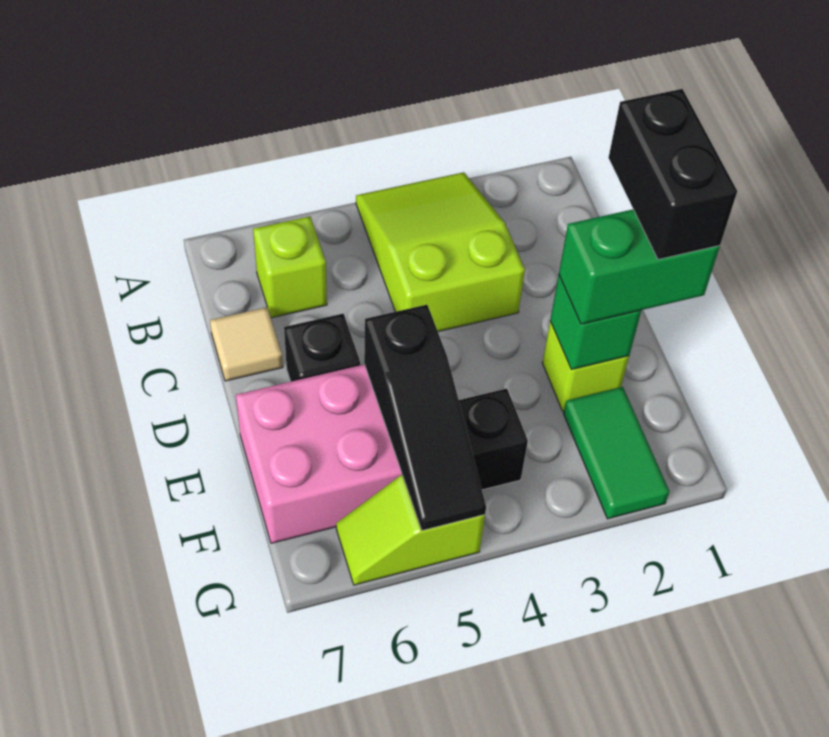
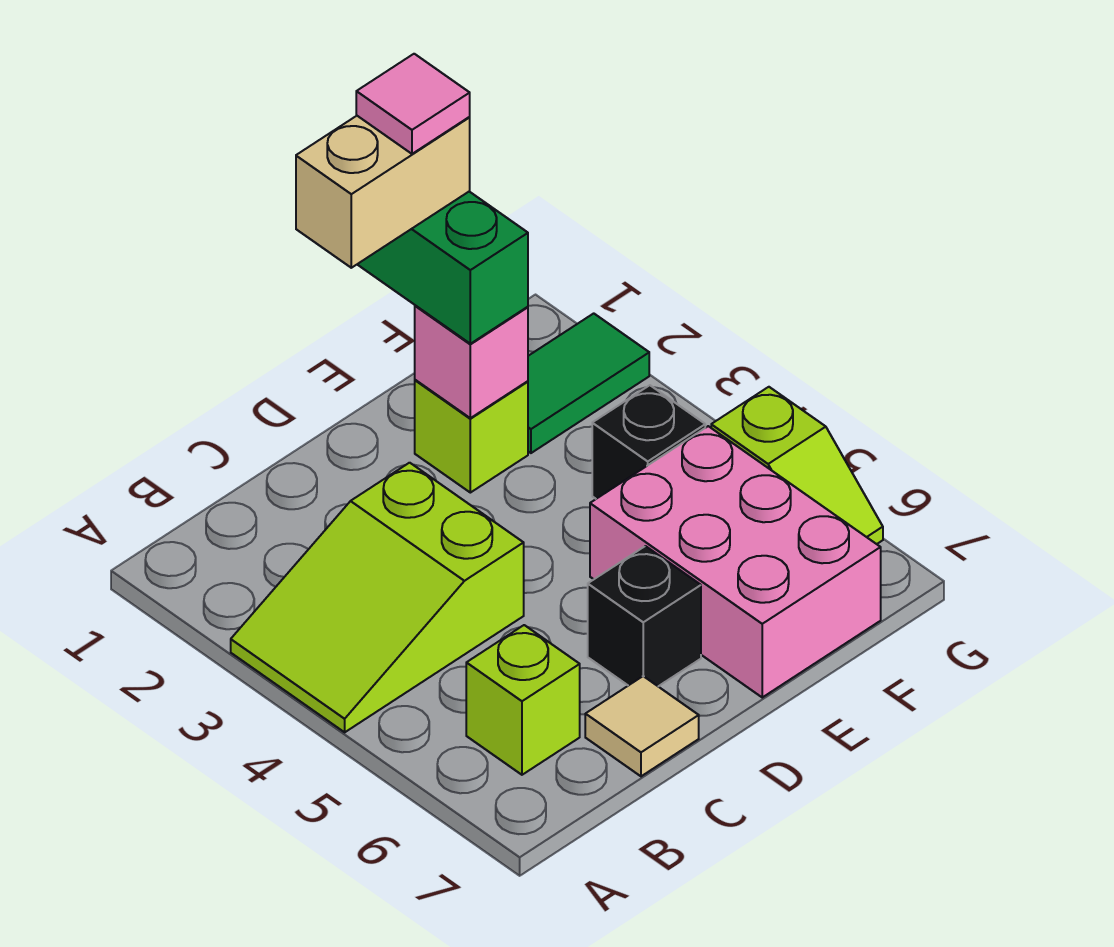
black brick D1:E1 level 4 -> tan brick D1:E1 level 4
none -> pink tile E1 level 5
green brick E2 level 2 -> pink brick E2 level 2
black slope E5:G5 level 2 top E -> none

